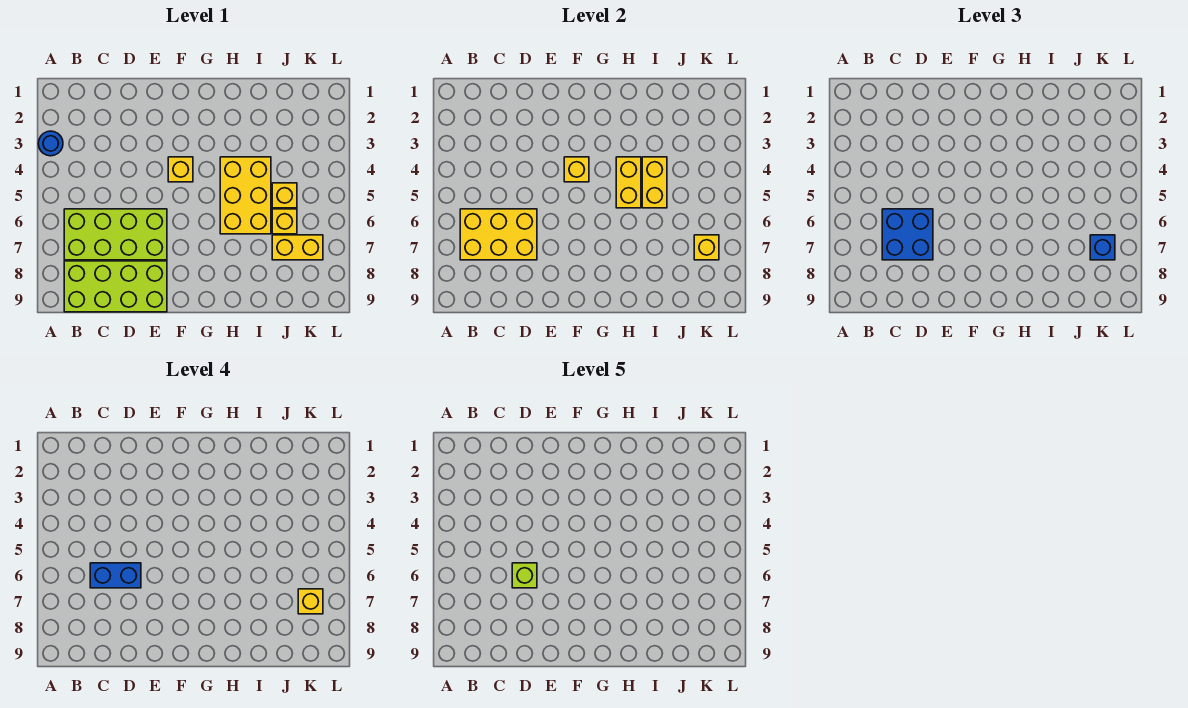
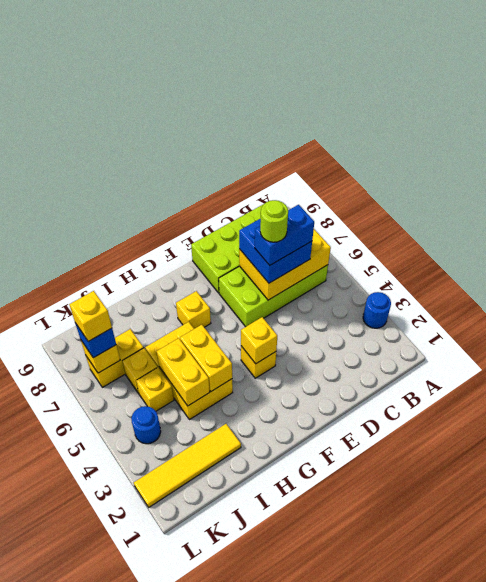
lime brick D6 level 5 -> lime round brick D6 level 5
none -> yellow brick G7 level 1
none -> yellow tile I2:L2 level 1
none -> blue round brick K4 level 1

